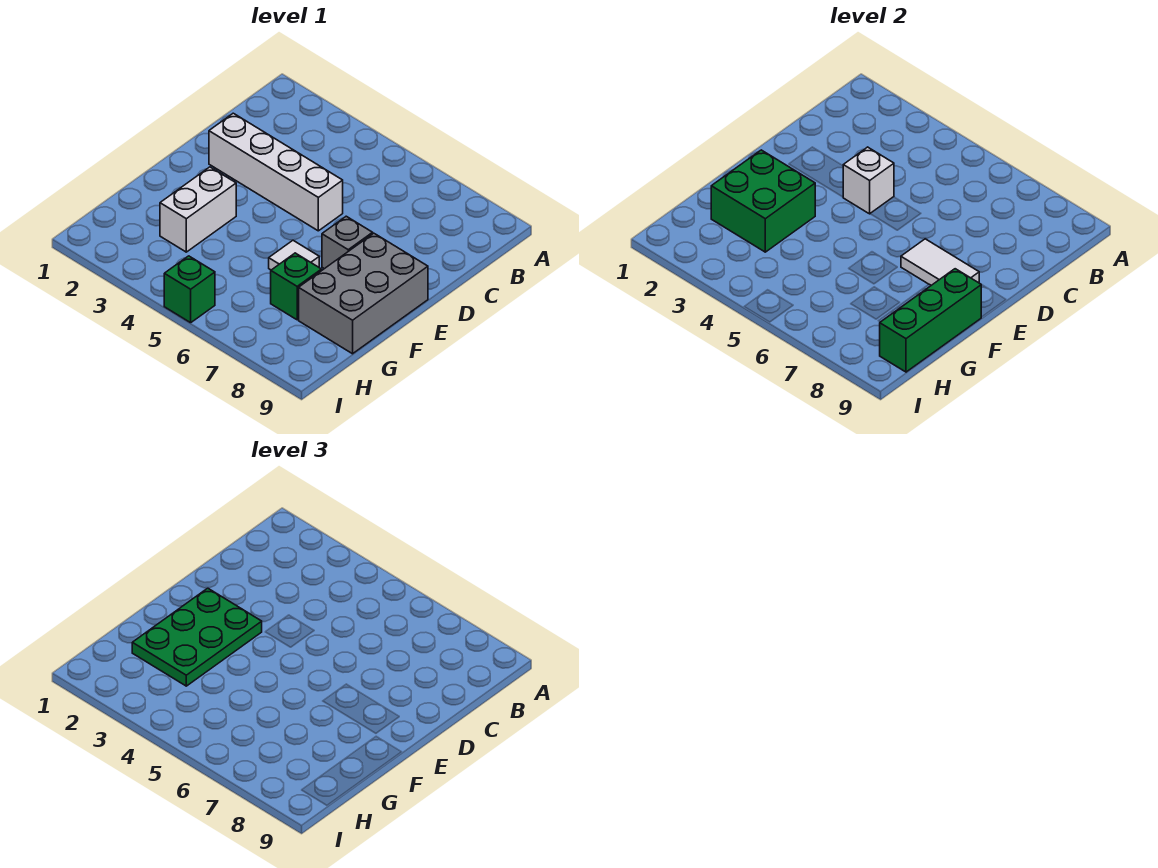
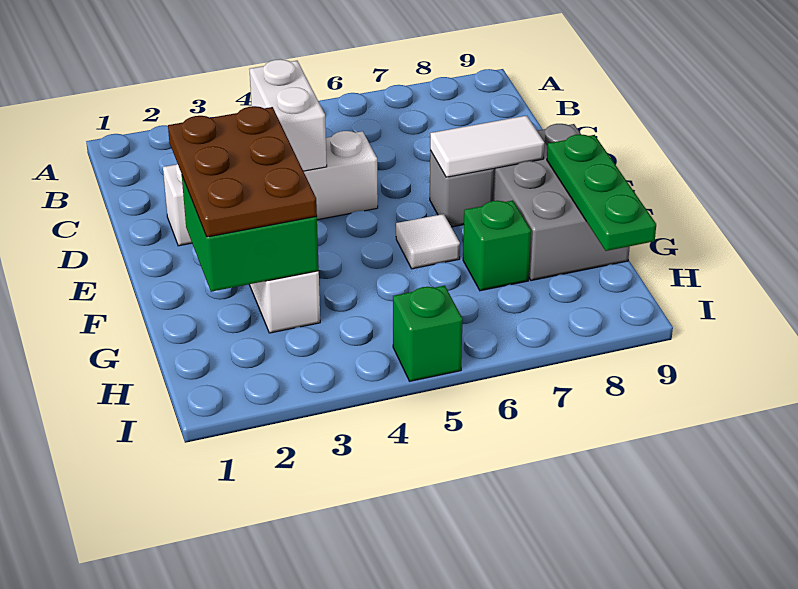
white brick D4 level 2 -> white brick C4:D4 level 2
green plate E2:G3 level 3 -> brown plate E2:G3 level 3
green brick F9:H9 level 2 -> green plate F9:H9 level 2

